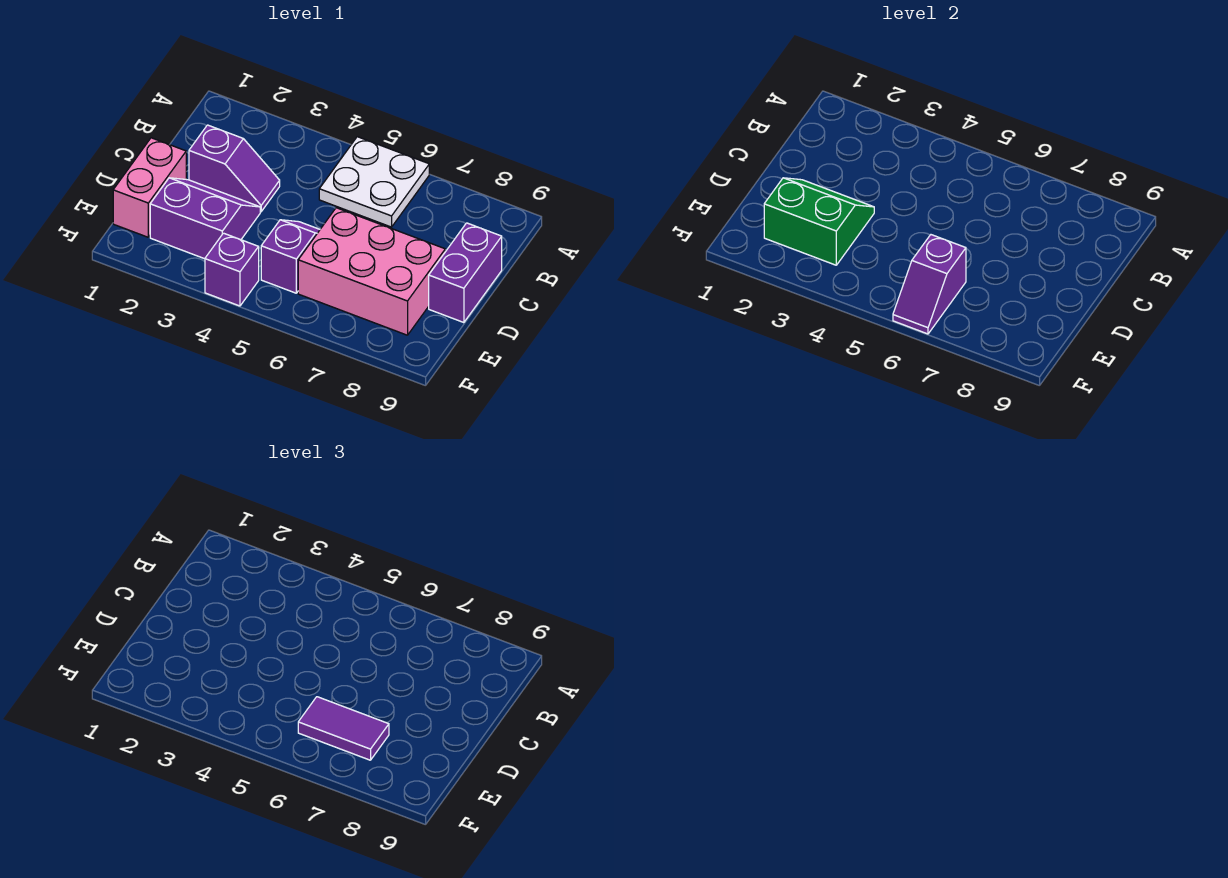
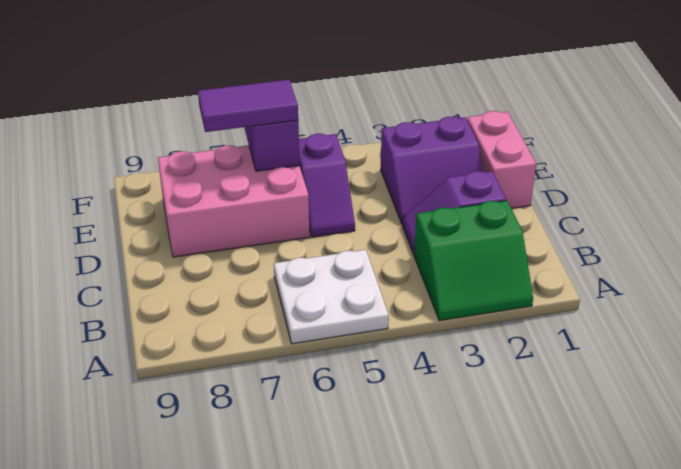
purple brick C9:D9 level 1 -> none
green slope D2:E3 level 2 top E -> green slope A2:B3 level 1 top B
purple brick F4 level 1 -> none

